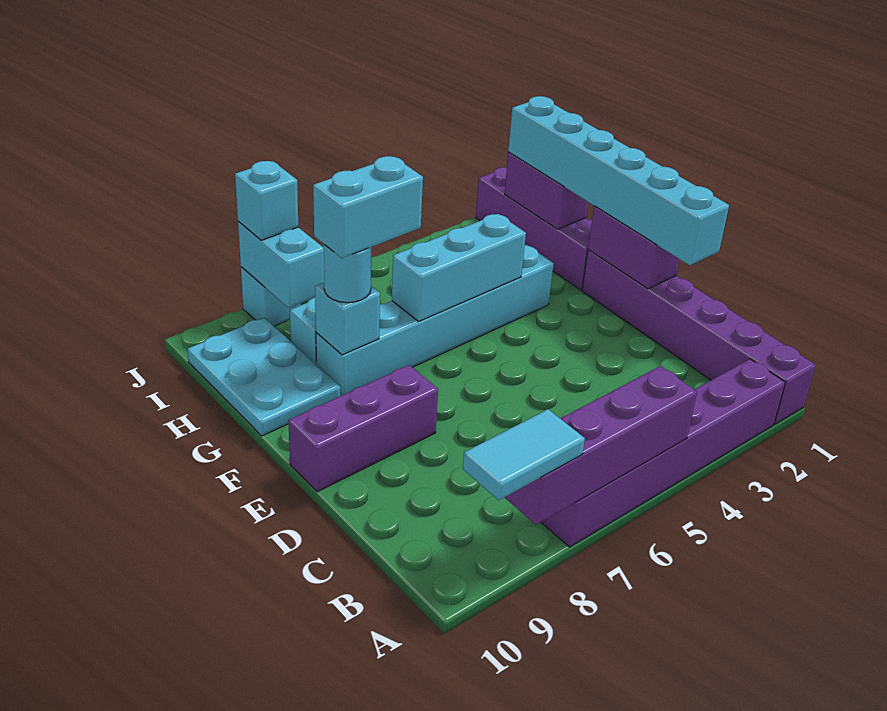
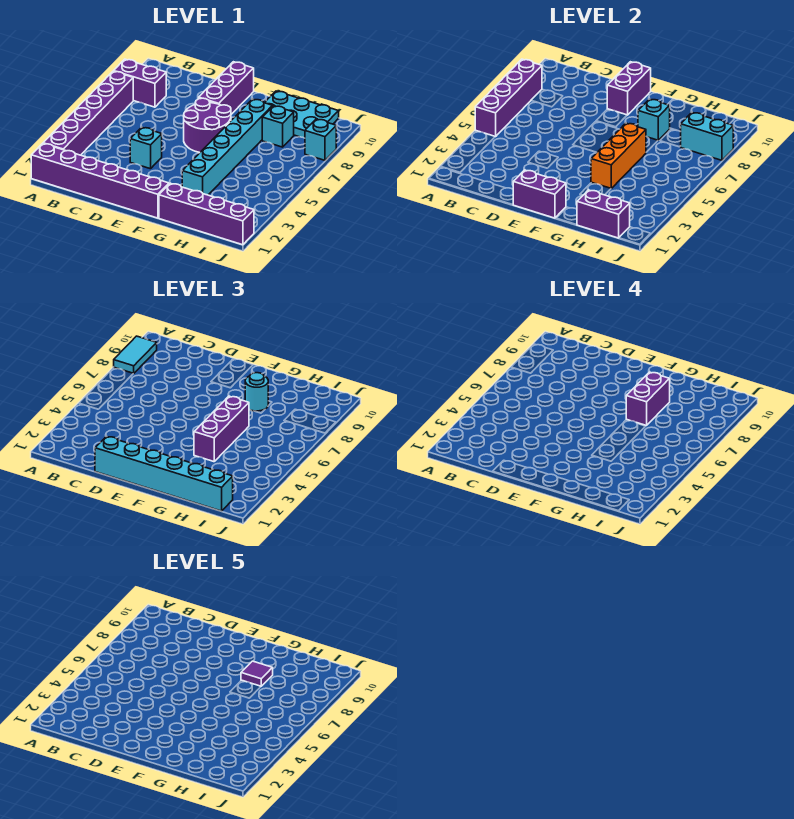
none -> purple brick A8:B8 level 1
none -> purple round brick E6:F7 level 1
none -> purple brick E9:E10 level 2
cyan brick G4:G6 level 2 -> orange brick G4:G6 level 2
none -> purple brick G4:G6 level 3
cyan brick G7:G8 level 4 -> purple brick G7:G8 level 4
none -> purple tile G8 level 5
cyan brick J8 level 3 -> cyan brick D4 level 1

